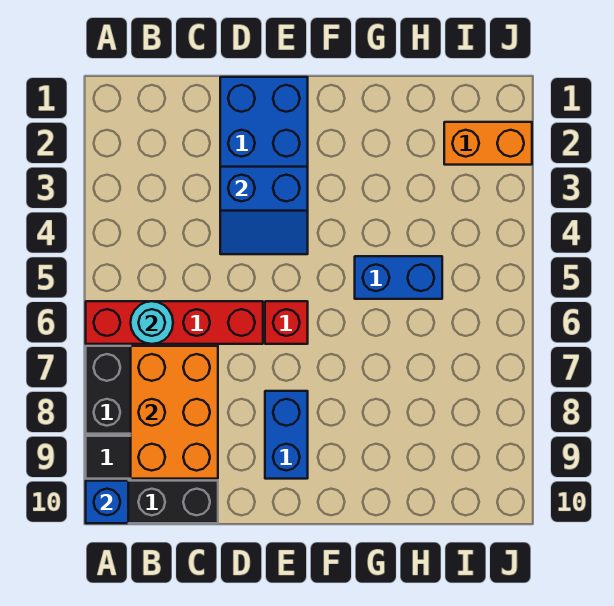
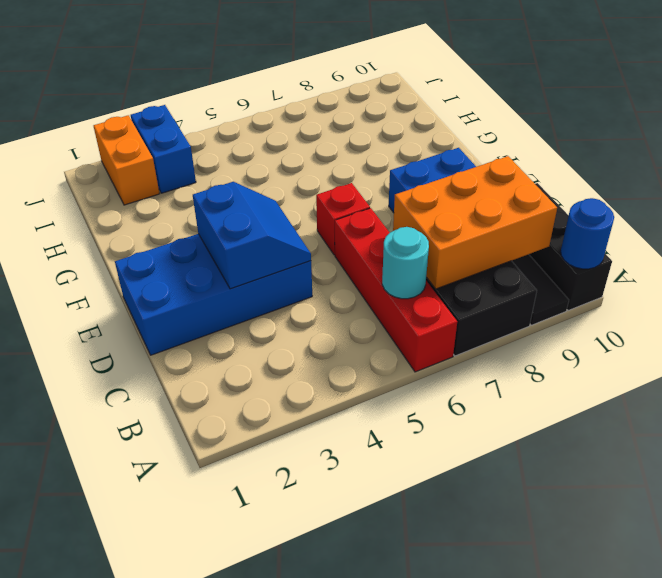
blue brick A10 level 2 -> blue round brick A10 level 2
blue brick G5:H5 level 1 -> blue brick I3:J3 level 1

